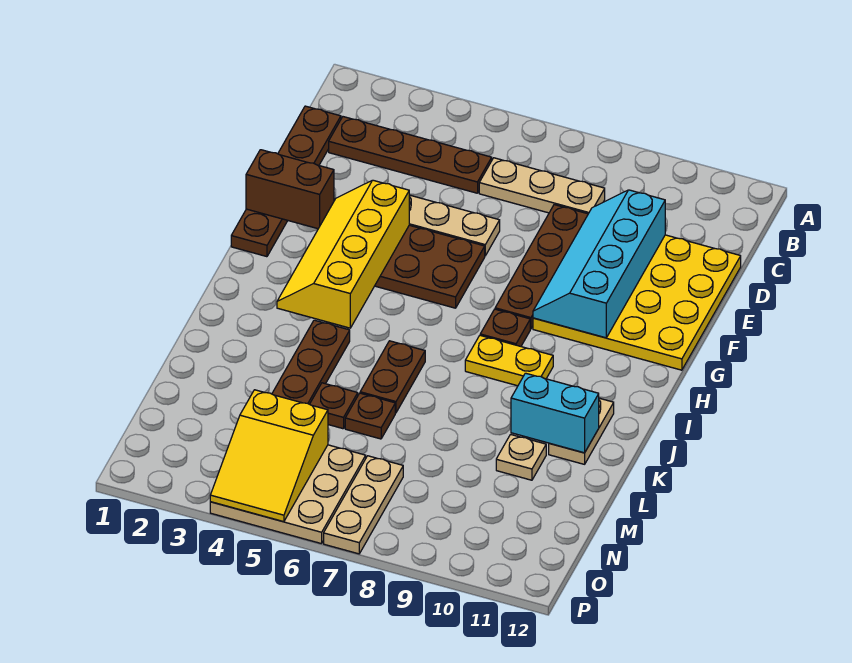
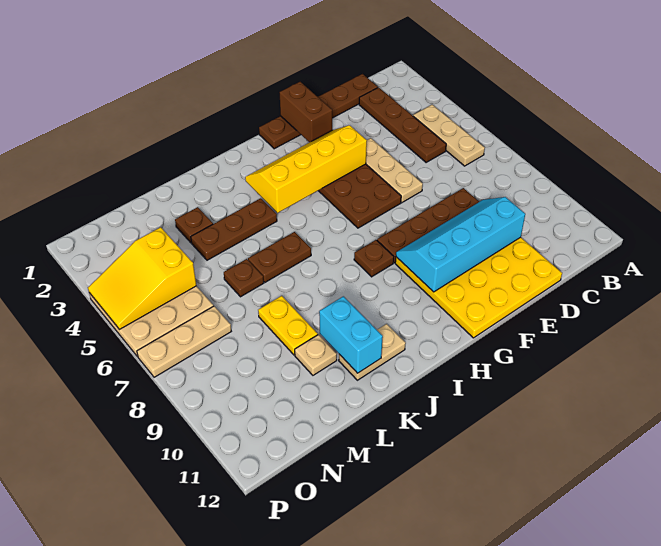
tan plate C6:C8 level 1 -> tan plate B4:B6 level 1
yellow plate I8:I9 level 1 -> yellow plate L8:L9 level 1
brown plate L5 level 1 -> brown plate L3 level 1

